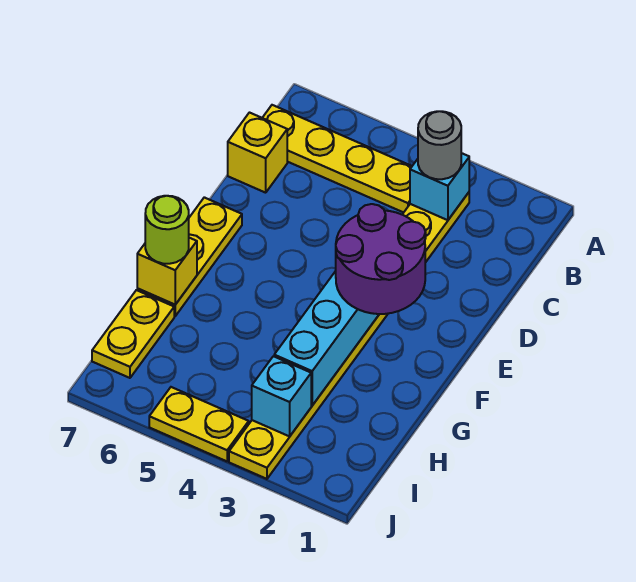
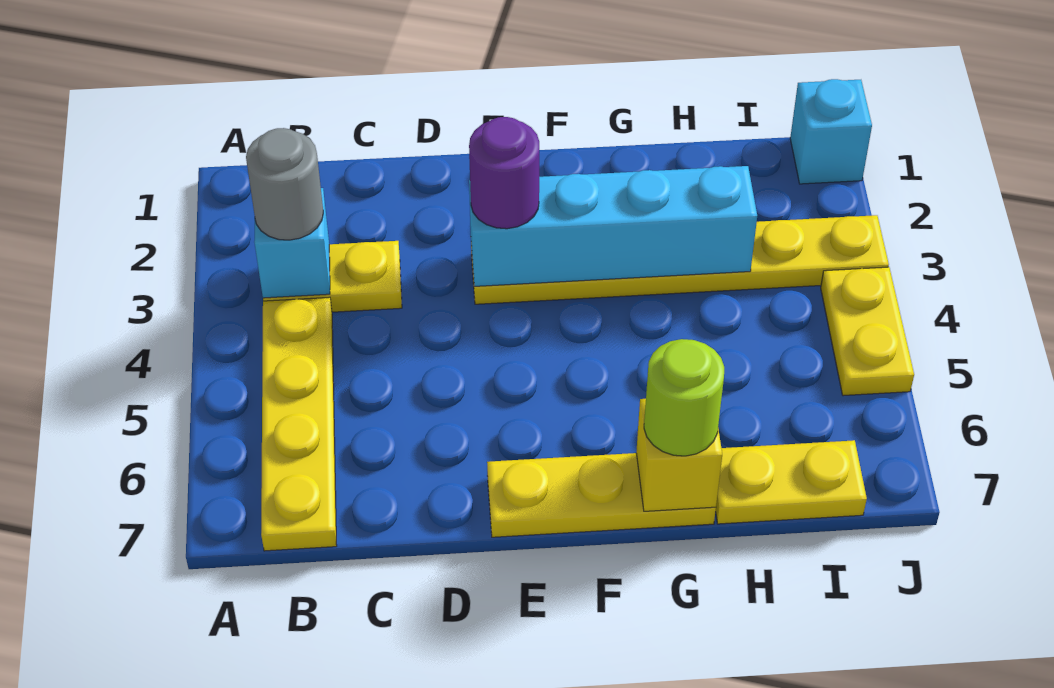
yellow brick C7 level 1 -> none
purple round brick E2:F3 level 3 -> purple round brick E3 level 3
cyan brick I3 level 2 -> cyan brick J1 level 1

